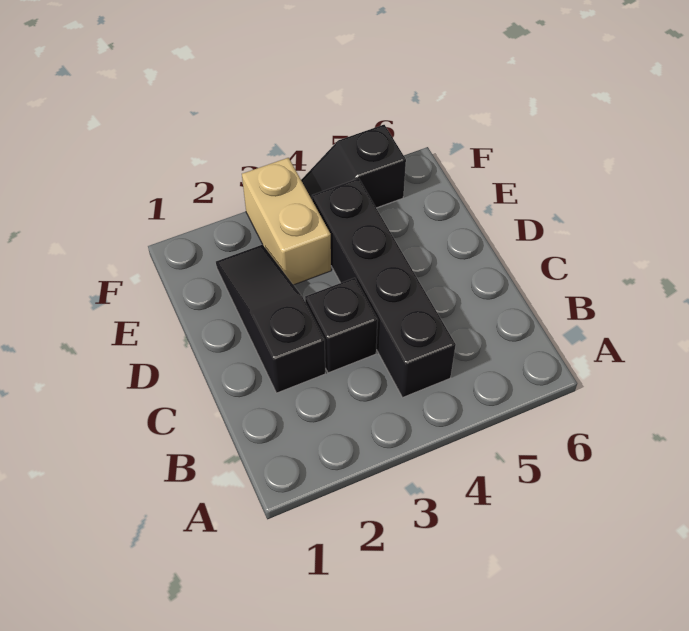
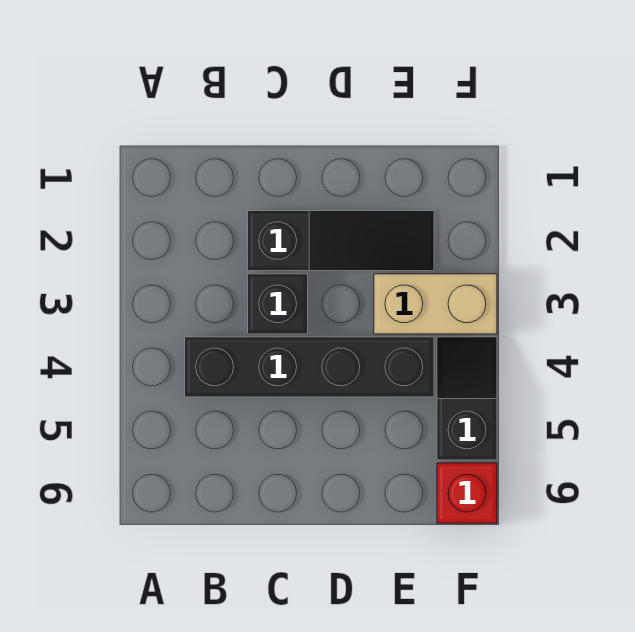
none -> red brick F6 level 1

